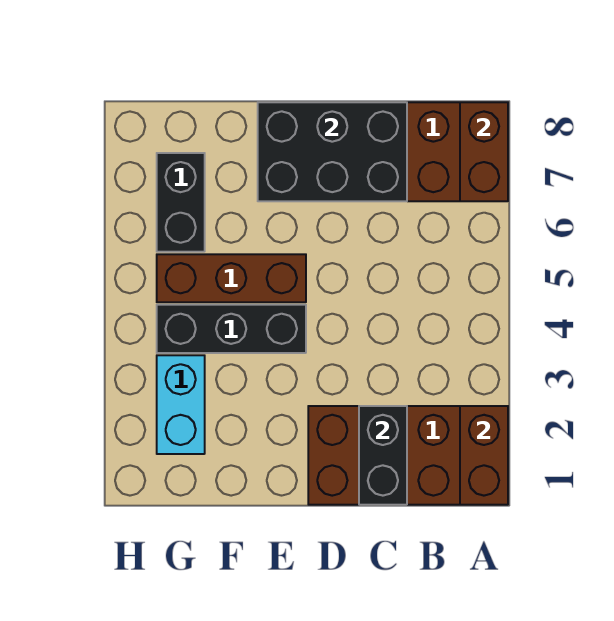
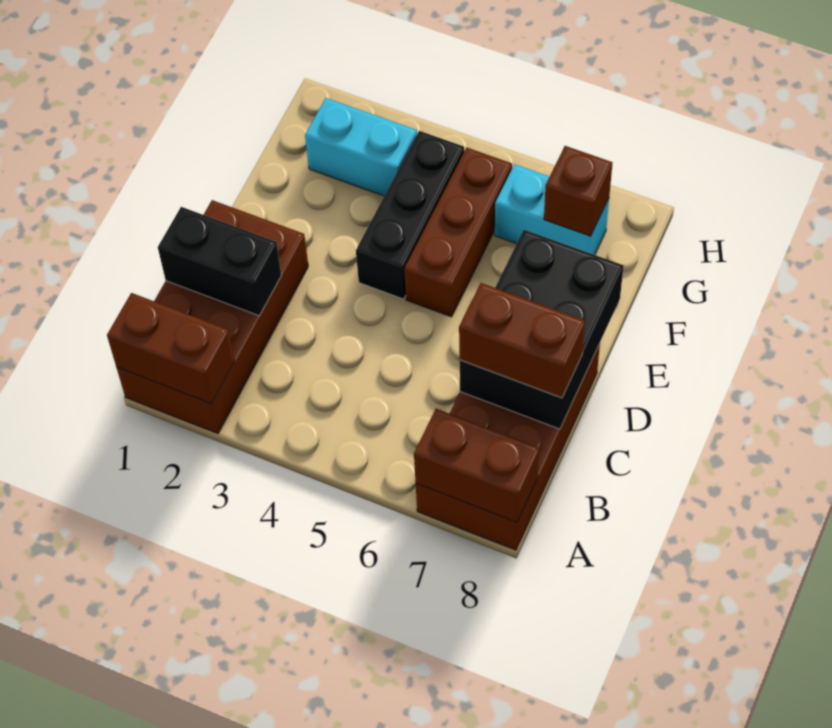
none -> brown brick C7:C8 level 3
black brick G6:G7 level 1 -> cyan brick G6:G7 level 1
none -> brown brick G7 level 2

